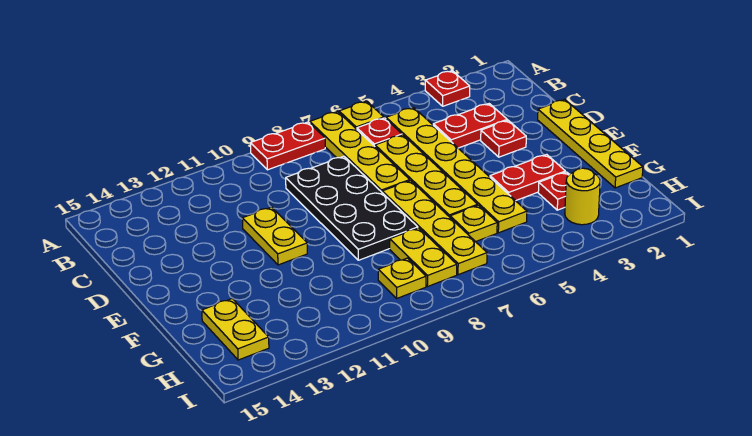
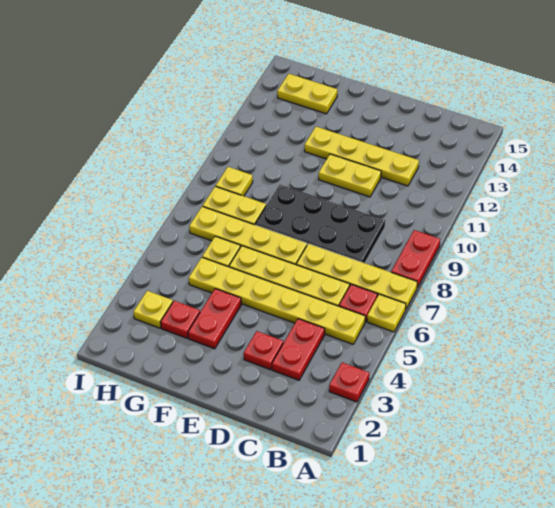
yellow plate D1:G1 level 1 -> yellow plate C12:F12 level 1
yellow round brick H3 level 1 -> yellow plate H3 level 1

